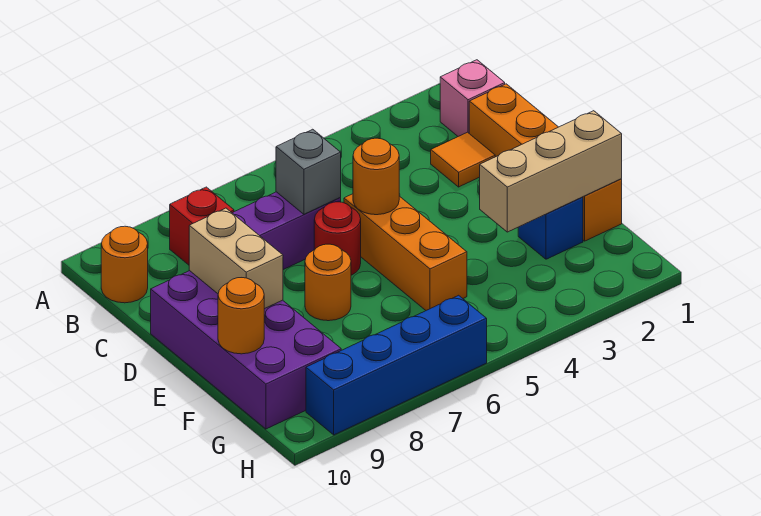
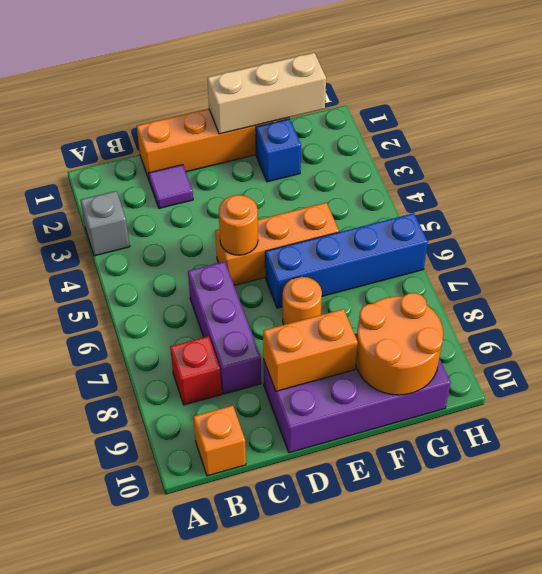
pink brick B1 level 1 -> none
orange round brick B10 level 1 -> orange brick B10 level 1
orange tile C2 level 1 -> purple tile C2 level 1
grey brick C6 level 2 -> grey brick A3 level 1
red round brick D6 level 1 -> none
tan brick D9:E9 level 2 -> orange brick D9:E9 level 2
tan brick F1:F3 level 2 -> tan brick E1:G1 level 2
orange round brick F10 level 2 -> orange round brick F9:G10 level 2
blue brick H6:H9 level 1 -> blue brick E6:H6 level 1

